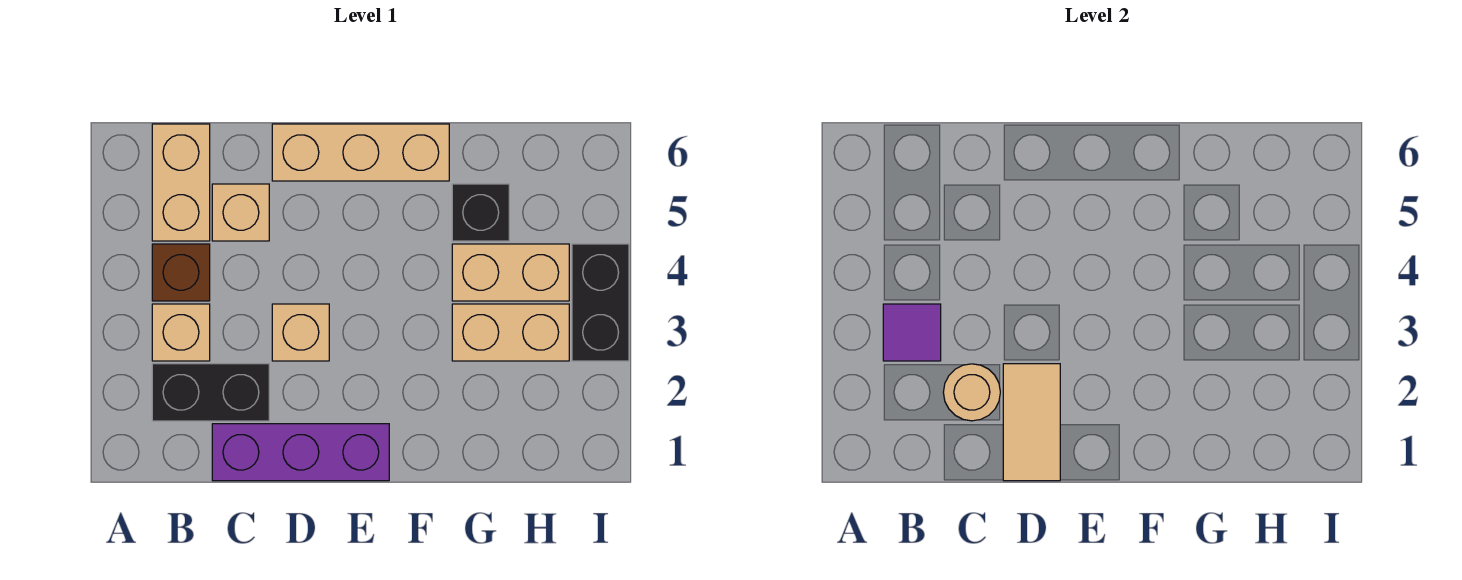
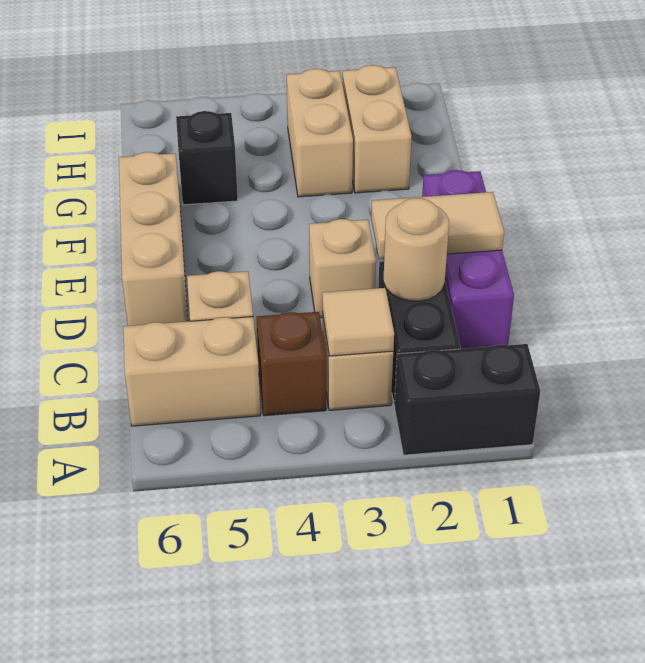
purple tile B3 level 2 -> tan tile B3 level 2
tan brick G4:H4 level 1 -> tan brick G2:H2 level 1
black brick I3:I4 level 1 -> black brick A1:A2 level 1

